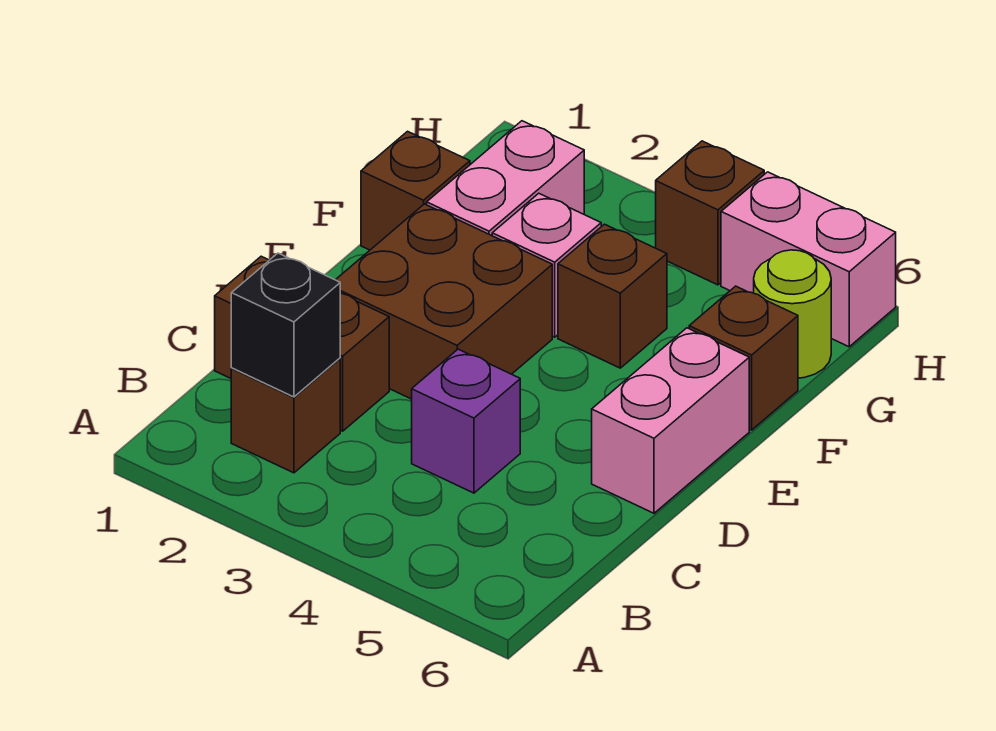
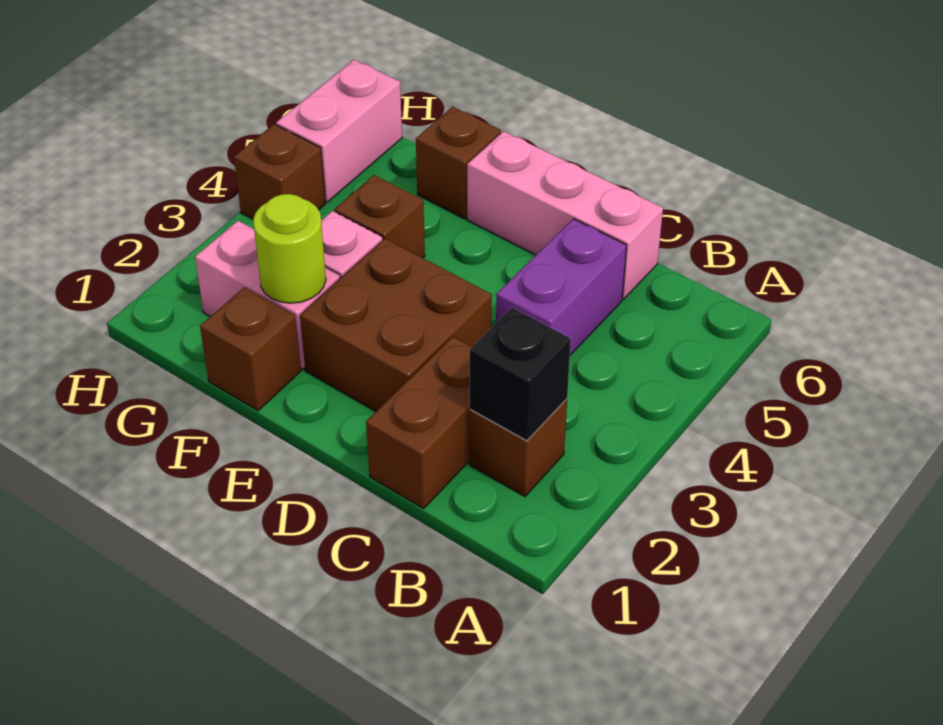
purple brick C4 level 1 -> purple brick C4:C5 level 1
pink brick D6:E6 level 1 -> pink brick C6:E6 level 1
lime round brick G6 level 1 -> lime round brick F2 level 2

